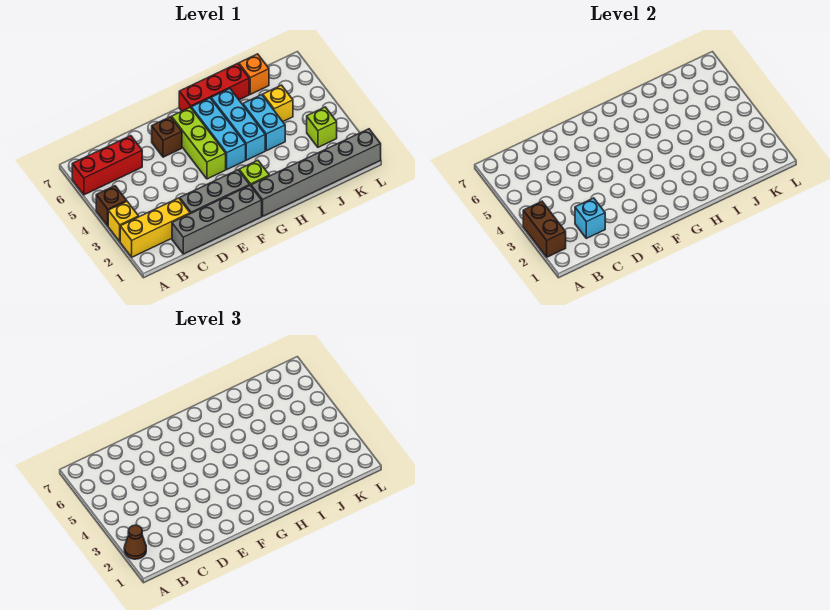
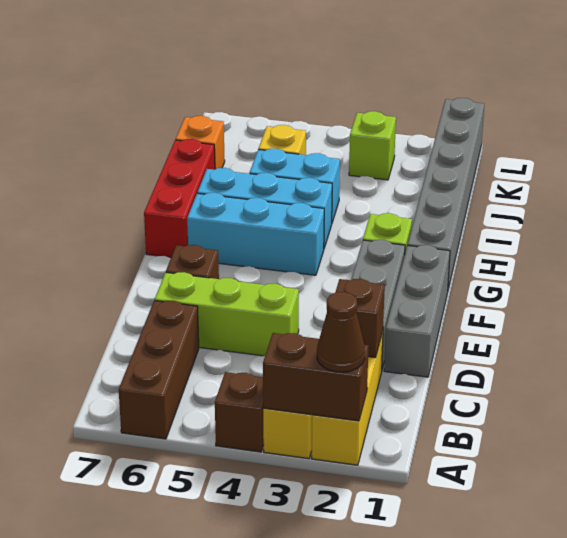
red brick A6:C6 level 1 -> brown brick A6:C6 level 1
grey brick C1:F1 level 1 -> grey brick D1:F1 level 1
cyan brick C2 level 2 -> brown brick C2 level 2
lime brick F4:F6 level 1 -> lime brick D4:D6 level 1

